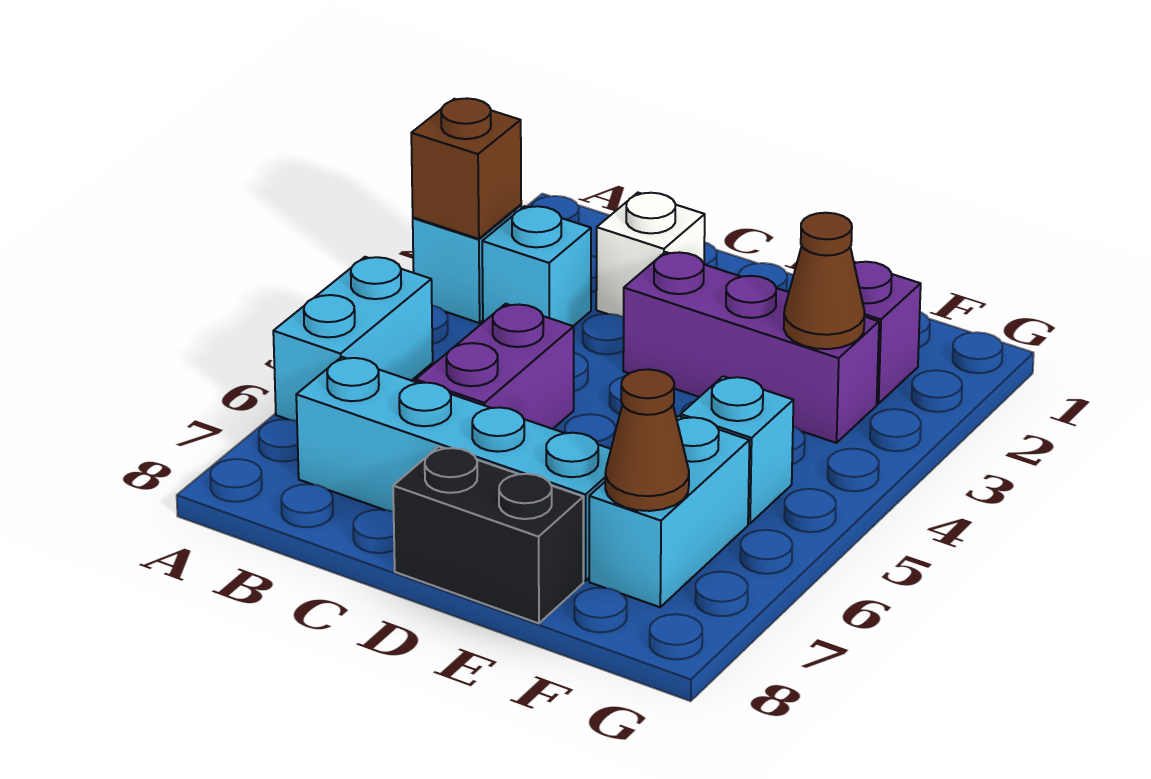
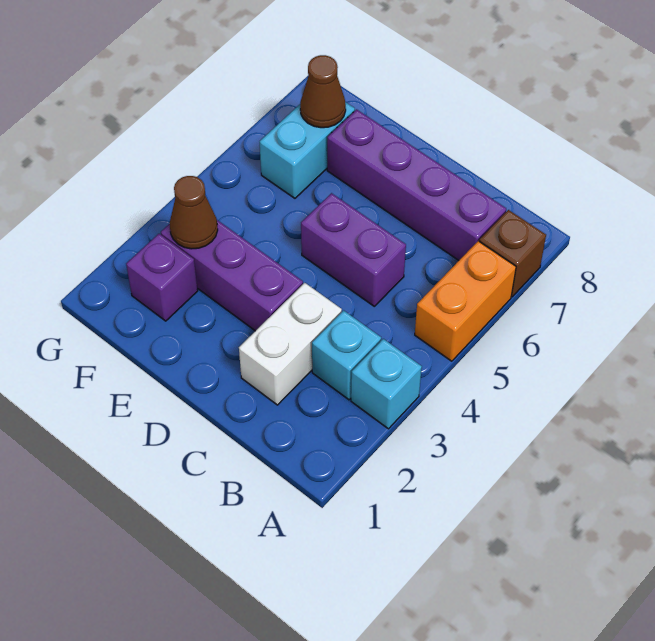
brown brick A3 level 2 -> brown brick A7 level 1
cyan brick A5:A6 level 1 -> orange brick A5:A6 level 1
cyan brick B7:E7 level 1 -> purple brick B7:E7 level 1
white brick C2 level 1 -> white brick C2:C3 level 1
purple brick C5:C6 level 1 -> purple brick C5:D5 level 1
black brick D8:E8 level 1 -> none
cyan brick F5 level 1 -> none

